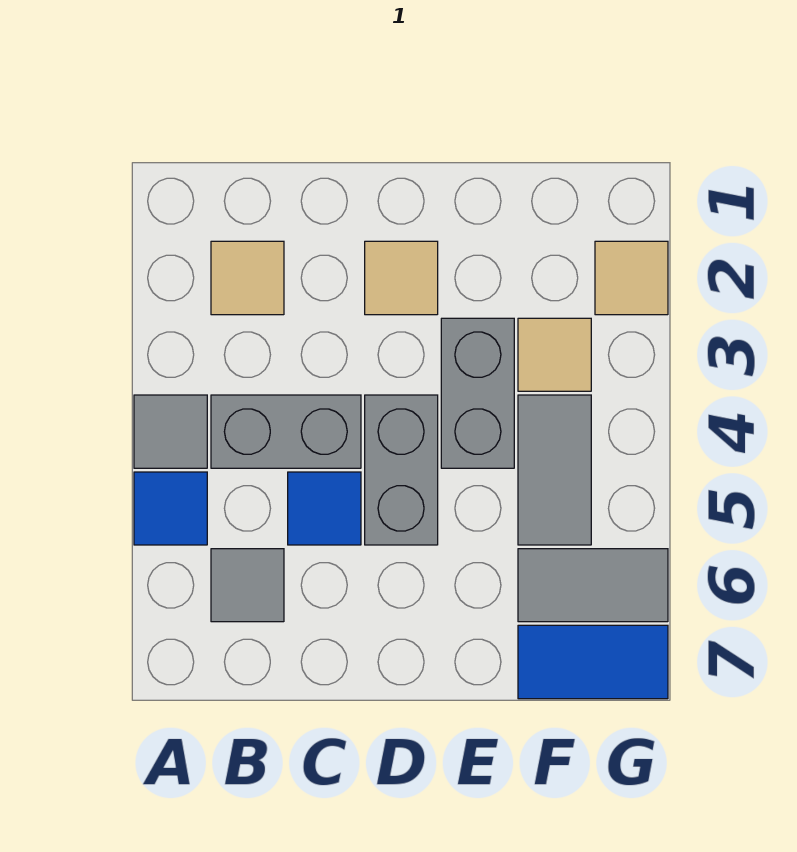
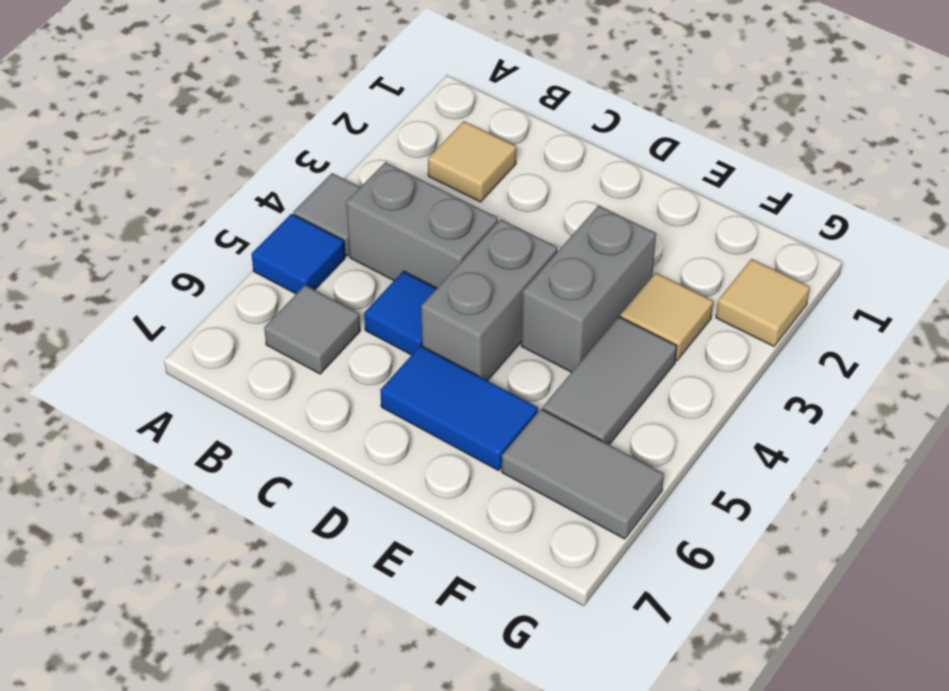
tan tile D2 level 1 -> none
blue tile F7:G7 level 1 -> blue tile D6:E6 level 1

